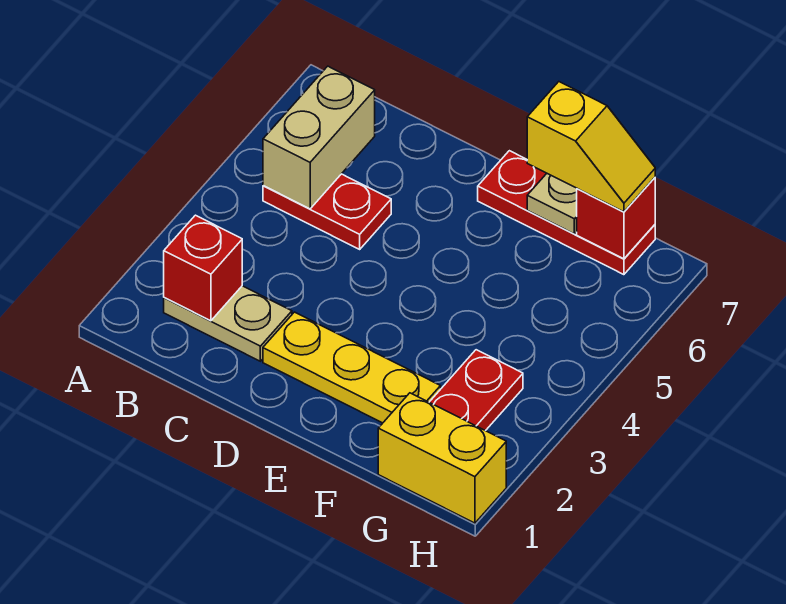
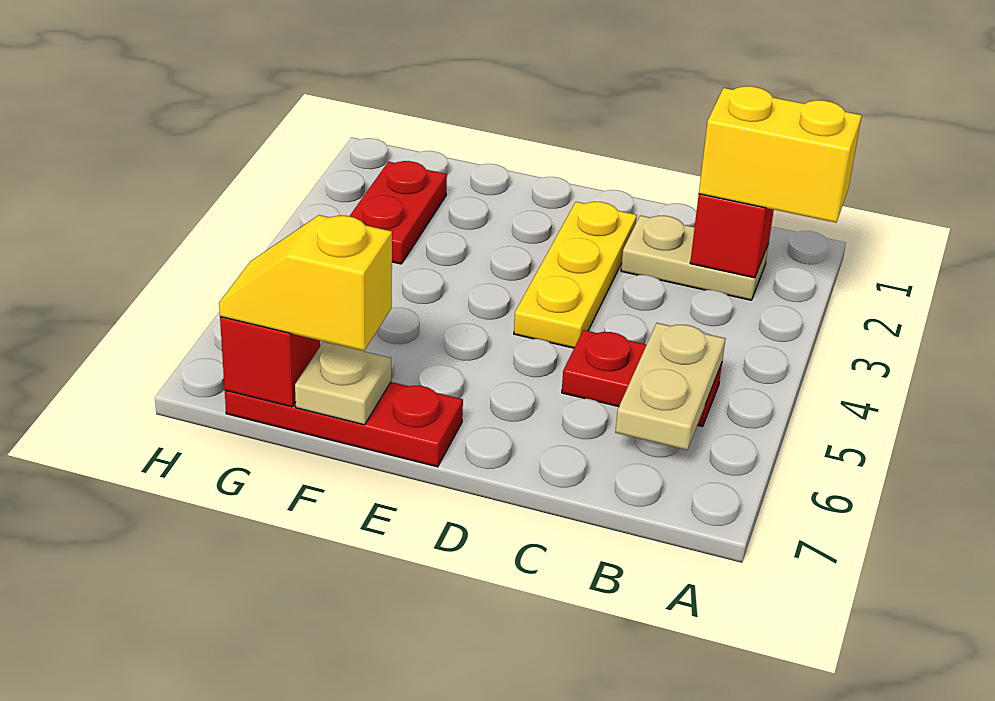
tan brick B5:B6 level 2 -> tan plate B5:B6 level 2
yellow plate D2:F2 level 1 -> yellow plate D2:D4 level 1
yellow brick G1:H1 level 1 -> yellow brick A2:B2 level 3

